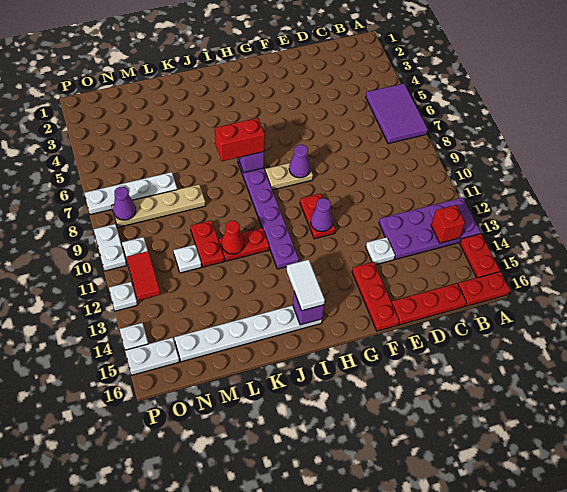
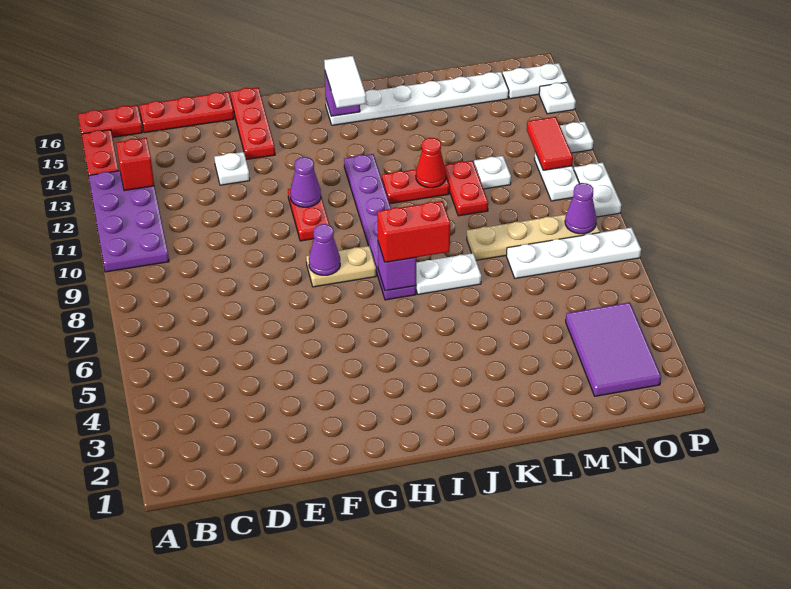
purple tile A5:B7 level 1 -> purple tile N2:O4 level 1
purple plate A12:D13 level 1 -> purple plate A10:B13 level 1
none -> white plate J7:K7 level 1

